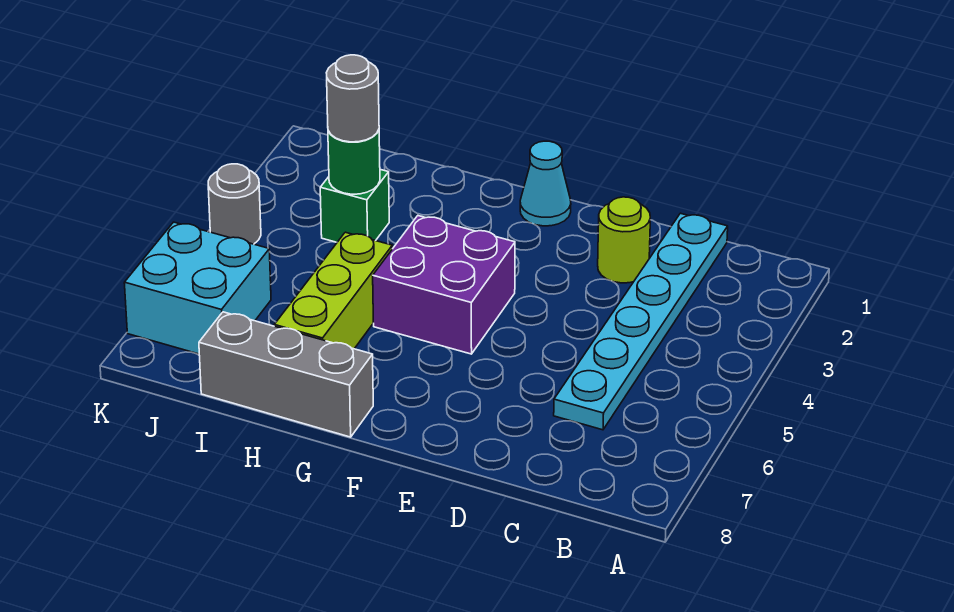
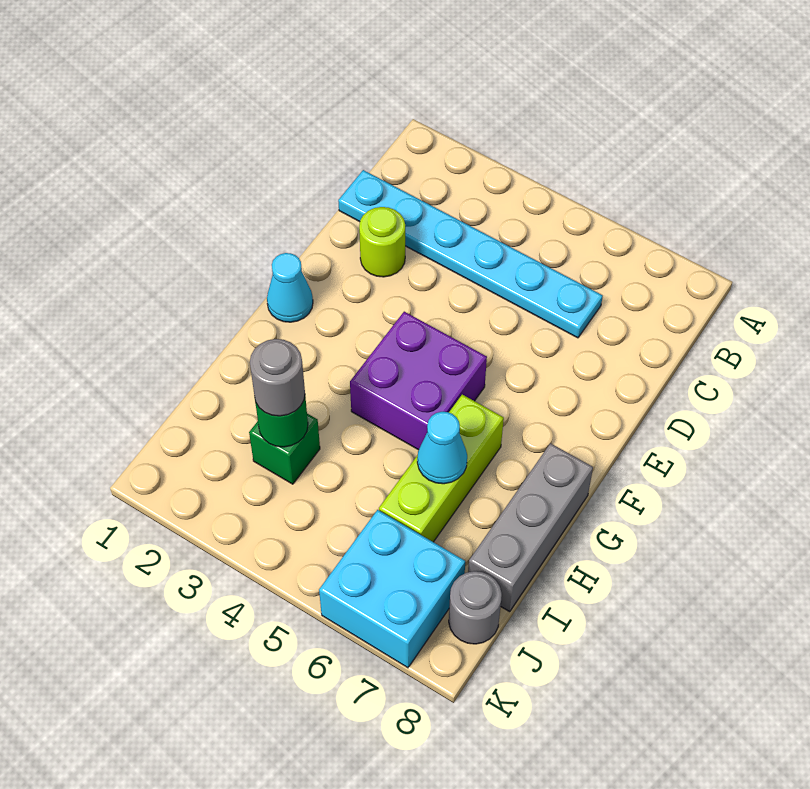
lime brick H5:H7 level 1 -> lime brick G6:I6 level 1
none -> cyan cone H6 level 2
grey round brick K4 level 1 -> grey round brick J8 level 1

